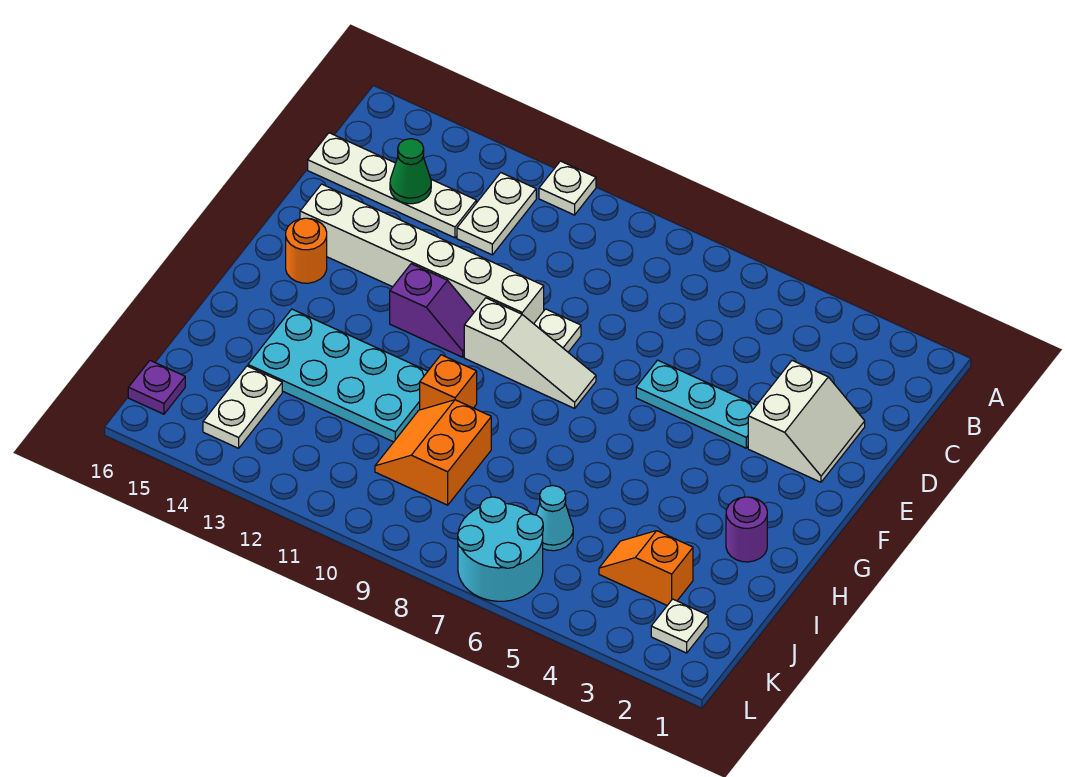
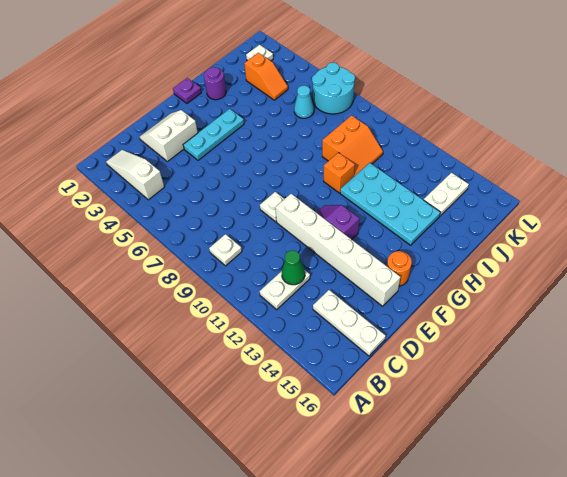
white plate A11 level 1 -> white plate B9 level 1
white plate C13:C16 level 1 -> white plate C14:C16 level 1
green cone C14 level 2 -> green cone C12 level 2
cyan plate E4:E6 level 1 -> cyan plate E4:G4 level 1
white slope F8:F10 level 1 top 10 -> white slope B2:B4 level 1 top 4
purple plate K16 level 1 -> purple plate G1 level 1

